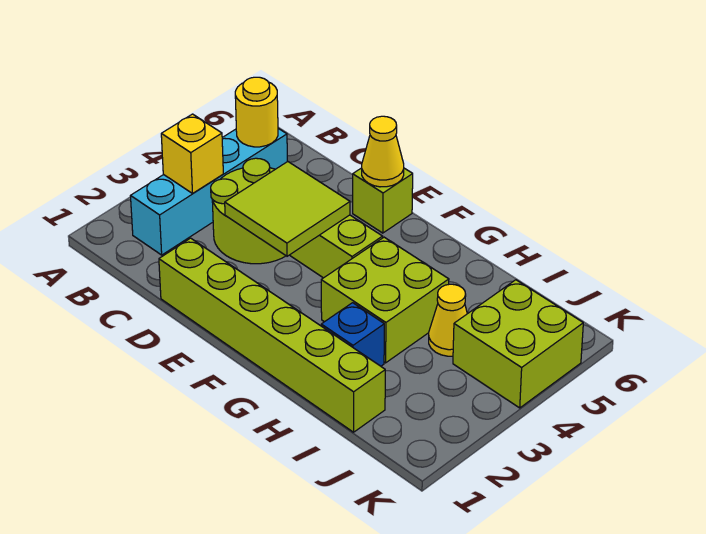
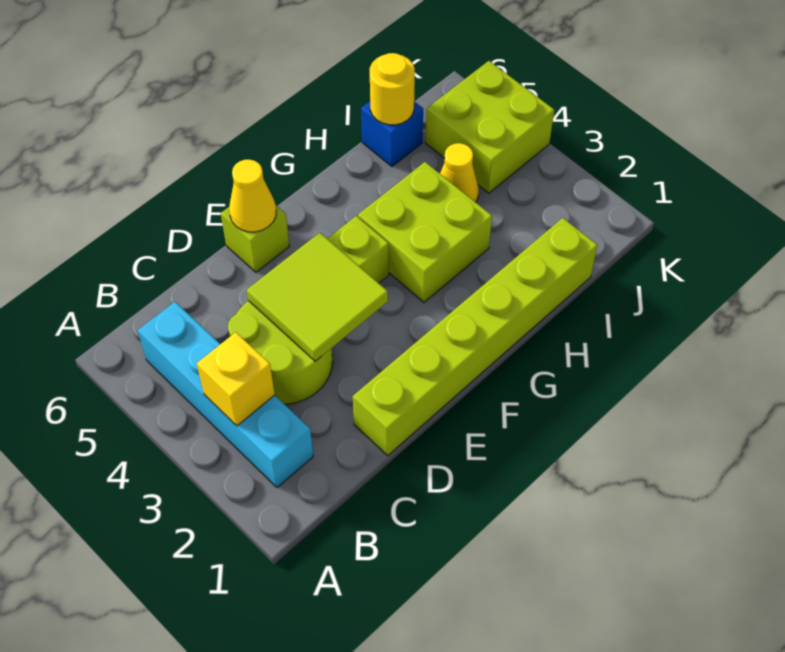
yellow round brick B5 level 2 -> yellow round brick I6 level 2
blue brick H2 level 1 -> blue brick I6 level 1

